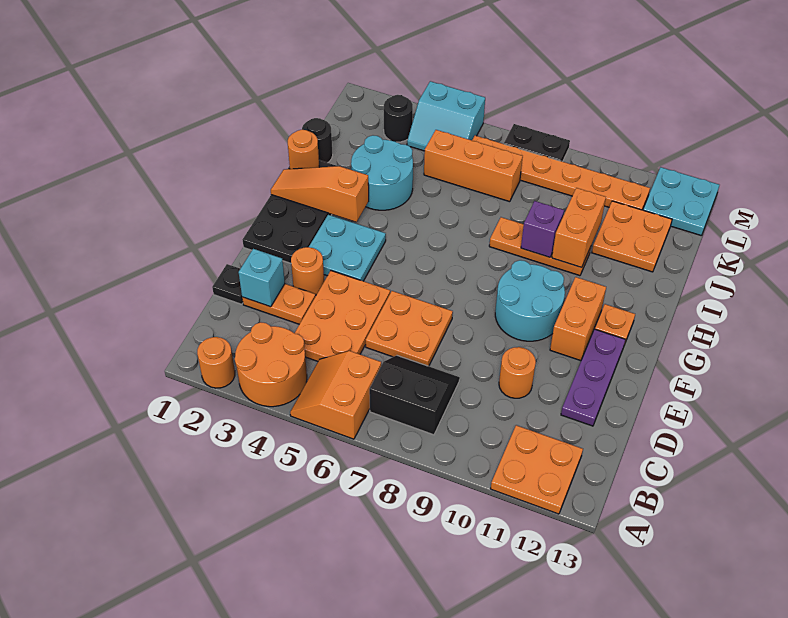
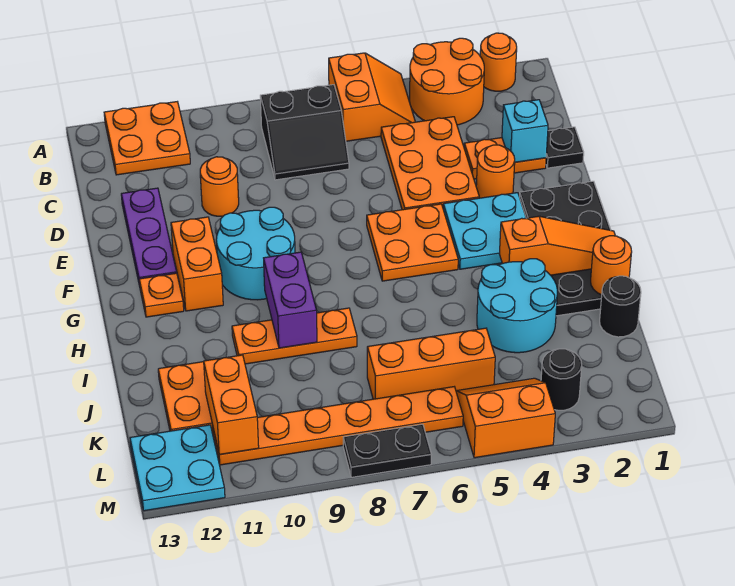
orange plate D6:E7 level 1 -> orange plate F5:G6 level 1
purple brick I9 level 2 -> purple brick H9:I9 level 2
orange brick I10:J10 level 2 -> orange brick K11:L11 level 2
cyan slope L4:M5 level 1 top M -> orange slope L4:M5 level 1 top M

